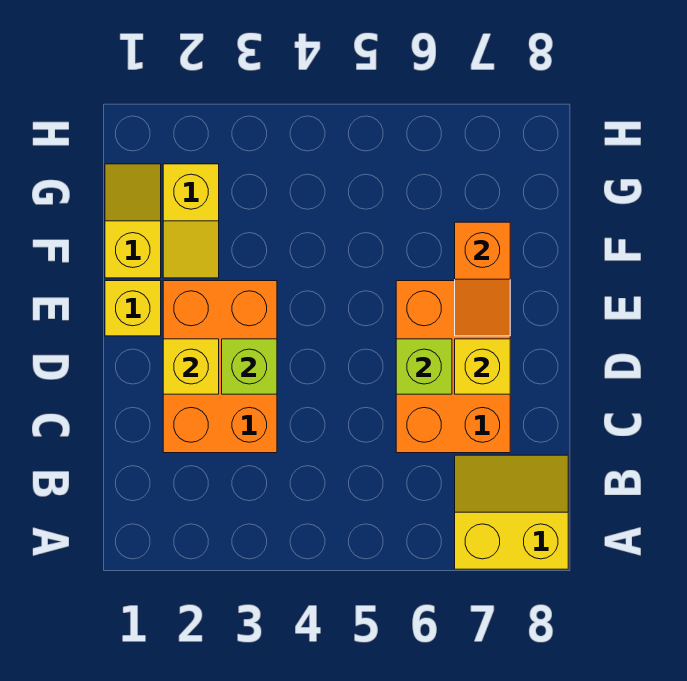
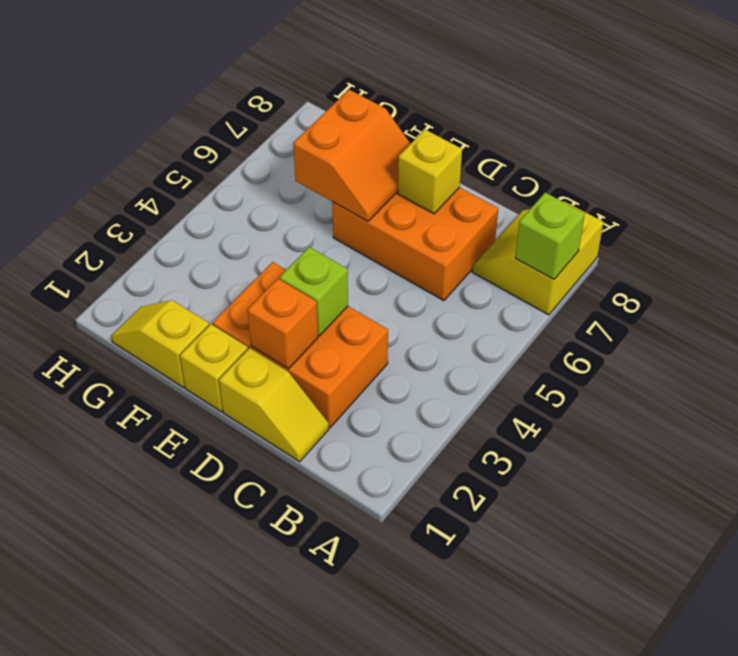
yellow brick D2 level 2 -> orange brick D2 level 2
lime brick D6 level 2 -> lime brick A7 level 2
orange slope E7:F7 level 2 top F -> orange slope E6:F7 level 2 top F
yellow slope F2:G2 level 1 top G -> yellow slope C1:D1 level 1 top D

